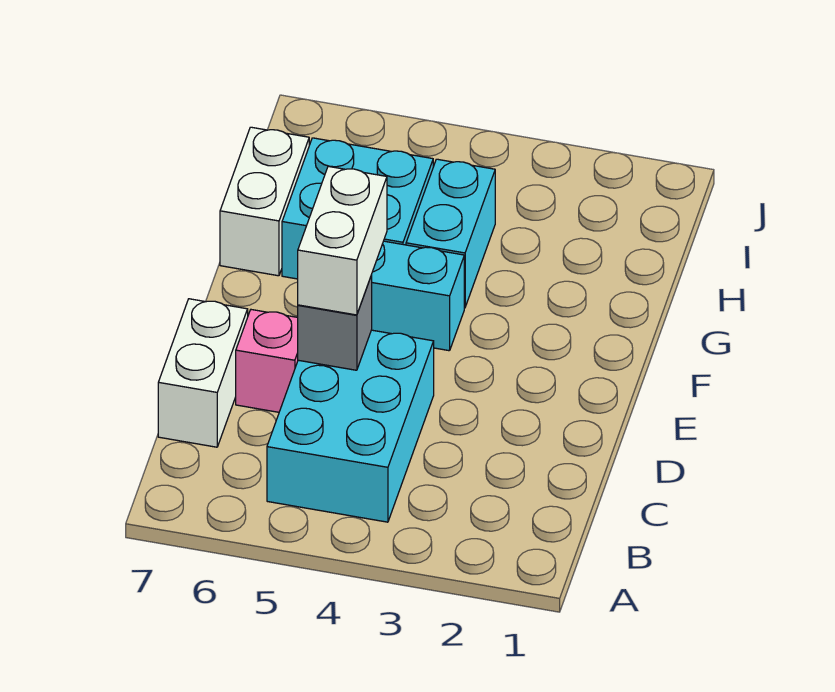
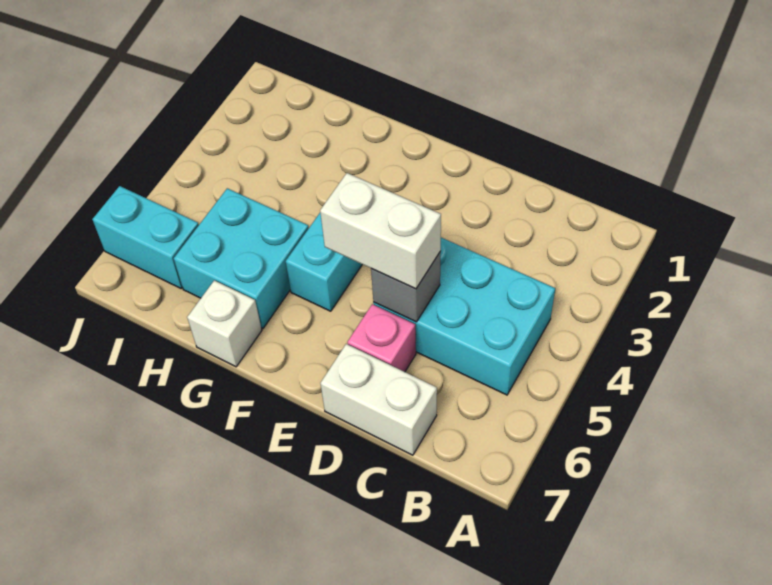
cyan brick G4:H4 level 1 -> cyan brick I6:J6 level 1
white brick G7:H7 level 1 -> white brick G7 level 1

